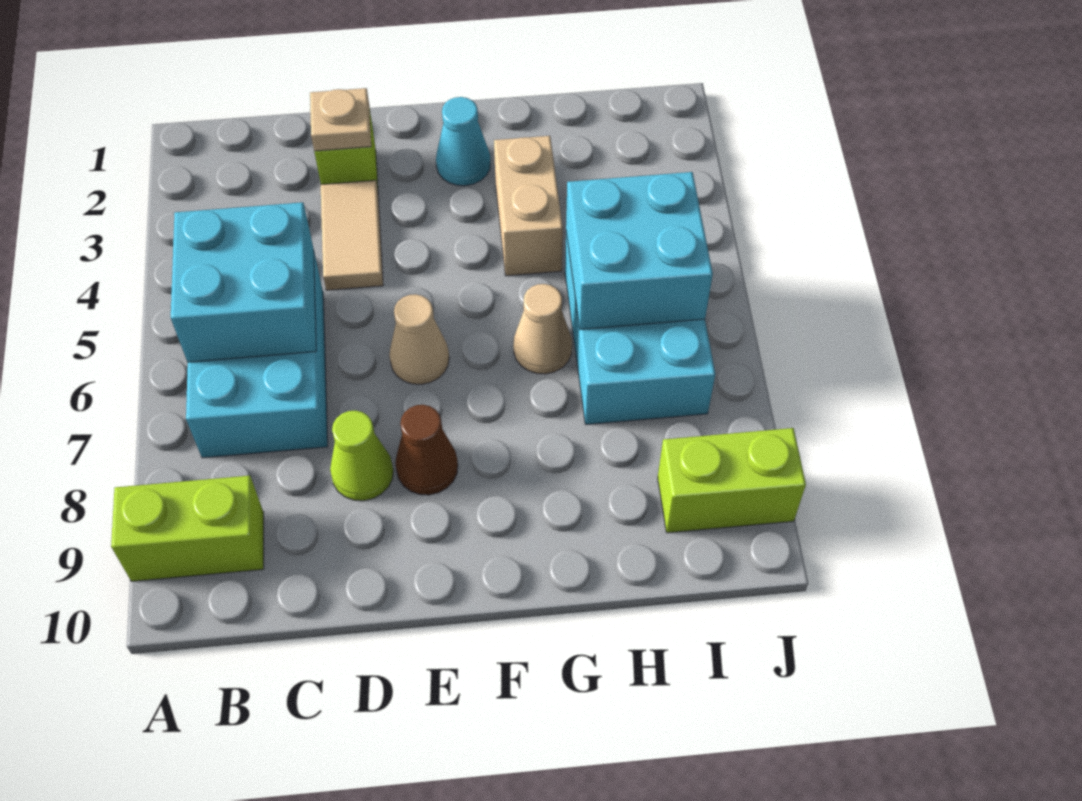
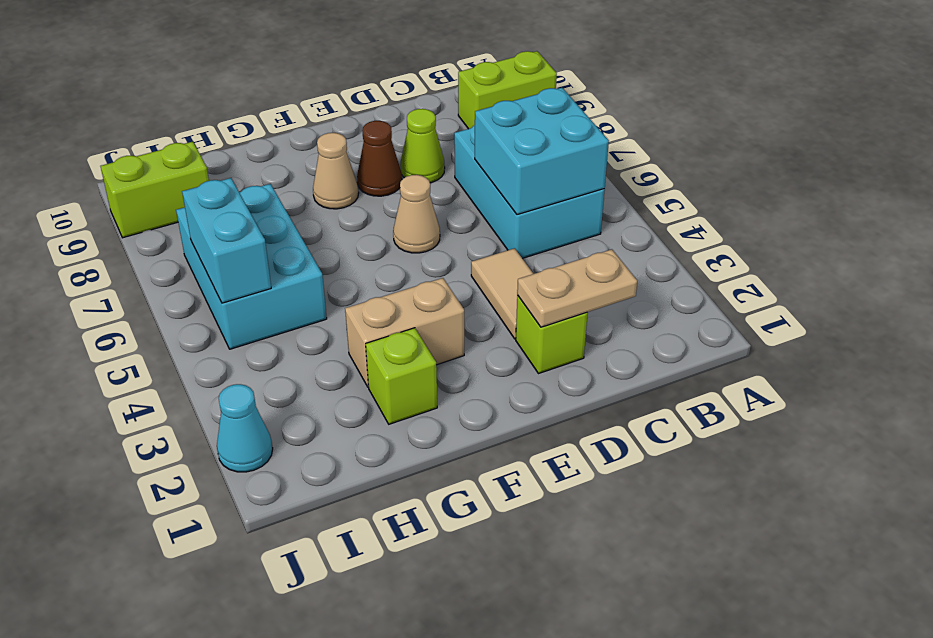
tan plate D2 level 2 -> tan plate C2:D2 level 2
cyan cone F2 level 1 -> cyan cone J2 level 1
none -> lime brick G2 level 1
tan brick G3:G4 level 1 -> tan brick F3:G3 level 1
tan cone G6 level 1 -> tan cone F8 level 1
cyan brick H5:I6 level 2 -> cyan brick I5:I6 level 2

